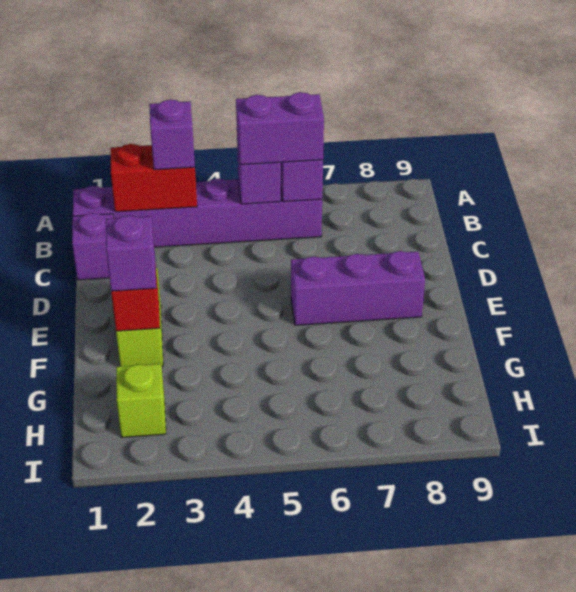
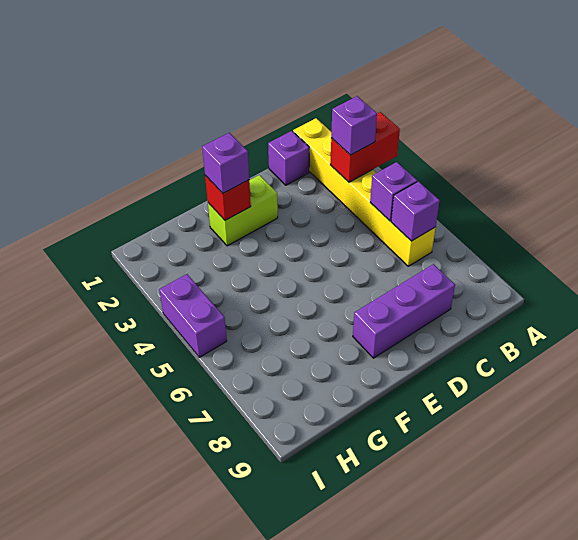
purple brick B1:B6 level 1 -> yellow brick B1:B6 level 1
red brick B2:B3 level 2 -> red brick A3:B3 level 2
purple brick B5:B6 level 3 -> purple brick I4:I5 level 1
purple brick E6:E8 level 1 -> purple brick C8:E8 level 1
lime brick H2 level 1 -> none

